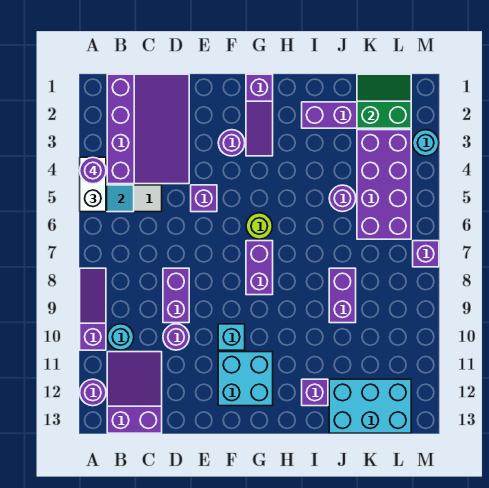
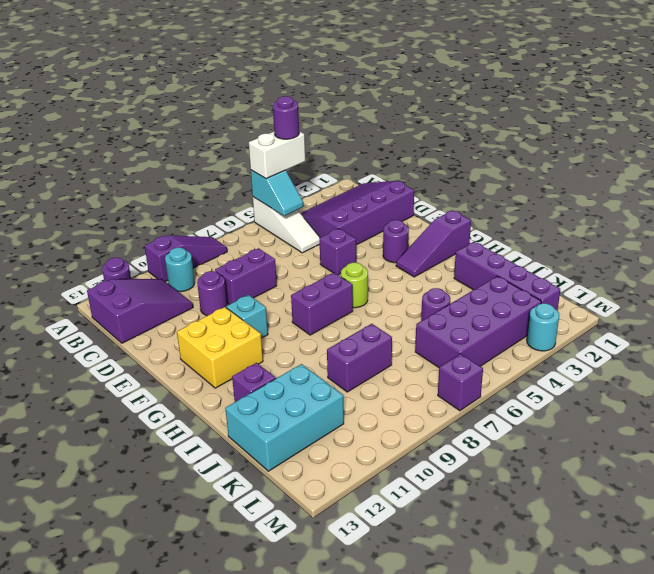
purple slope B1:D4 level 1 top B -> purple slope B1:D4 level 1 top D
cyan brick F11:G12 level 1 -> yellow brick F11:G12 level 1
cyan brick J12:L13 level 1 -> cyan brick J11:K13 level 1
green slope K1:L2 level 2 top 2 -> none

